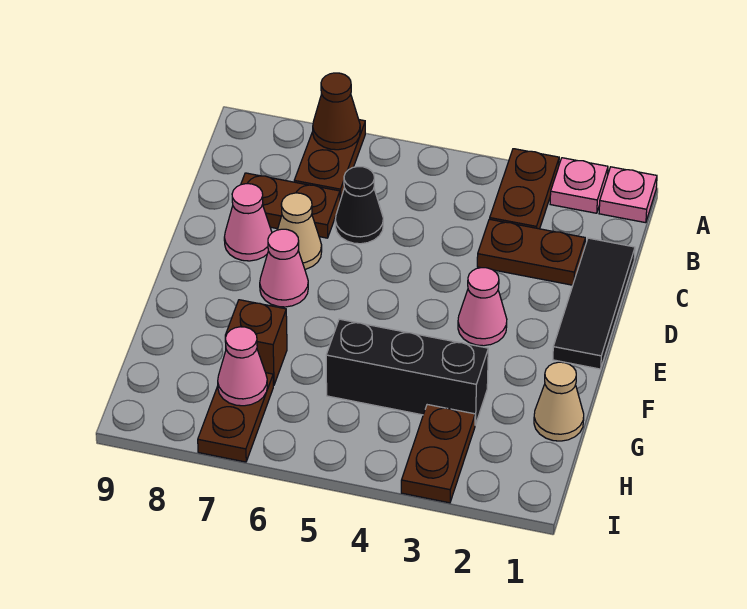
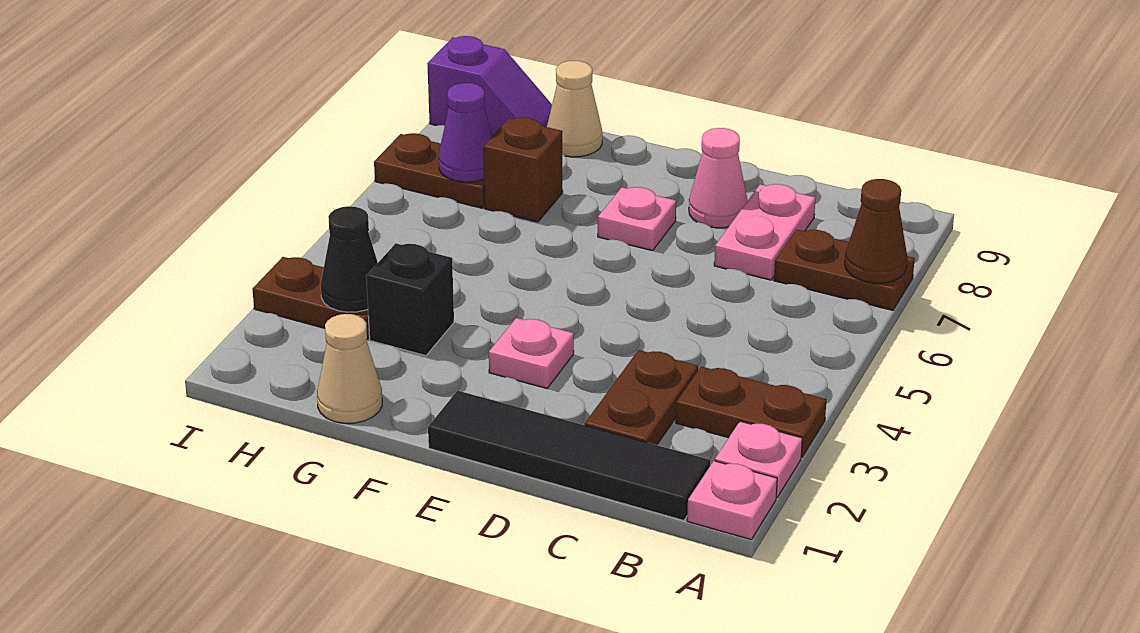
black tile C1:E1 level 1 -> black tile B1:E1 level 1
black cone C6 level 1 -> black cone H3 level 2
brown plate C7:C8 level 1 -> pink plate C7:C8 level 1
tan cone D7 level 1 -> tan cone G9 level 1
pink cone E3 level 1 -> pink plate E3 level 1
pink cone E7 level 1 -> pink plate E7 level 1
black brick G3:G5 level 1 -> black brick G3 level 1
pink cone H7 level 2 -> purple cone H7 level 2
none -> purple slope H9:I9 level 1 top I

